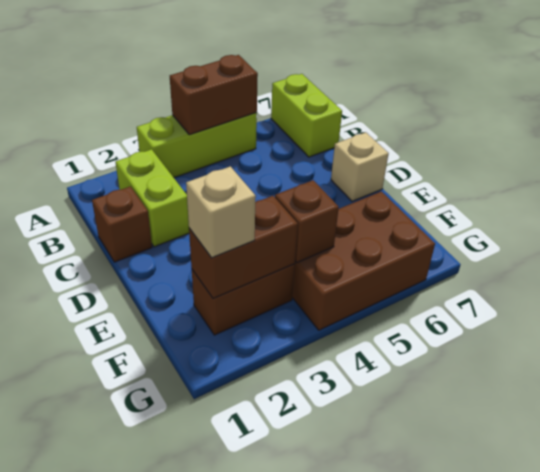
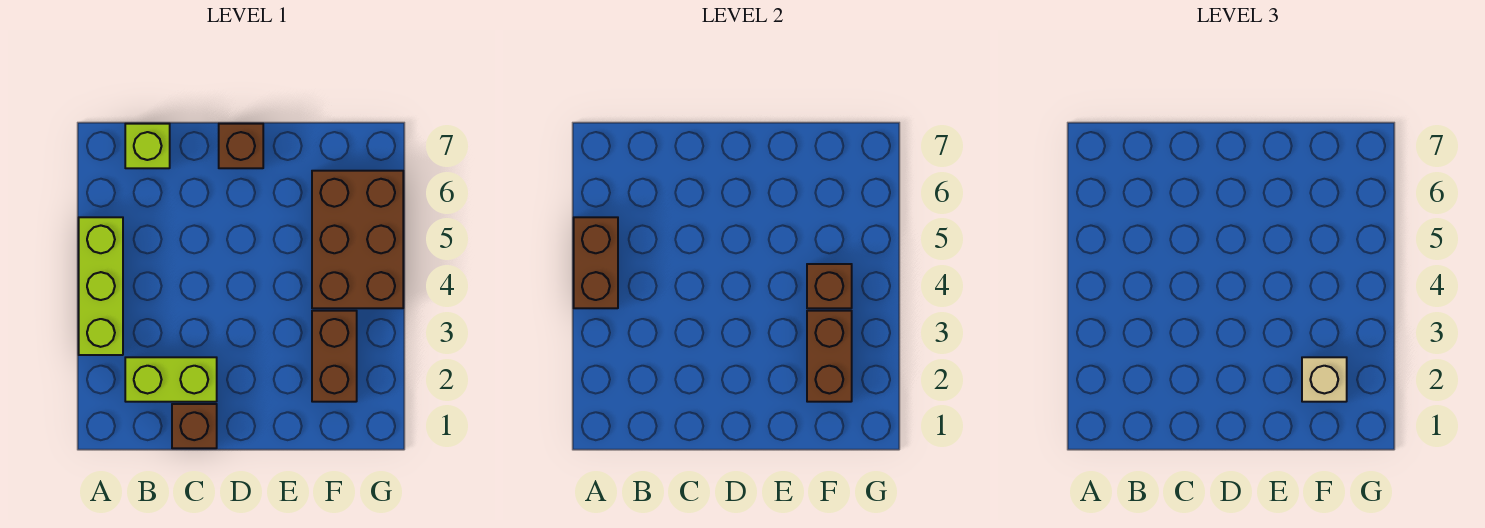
lime brick A7:B7 level 1 -> lime brick B7 level 1
tan brick D7 level 1 -> brown brick D7 level 1

